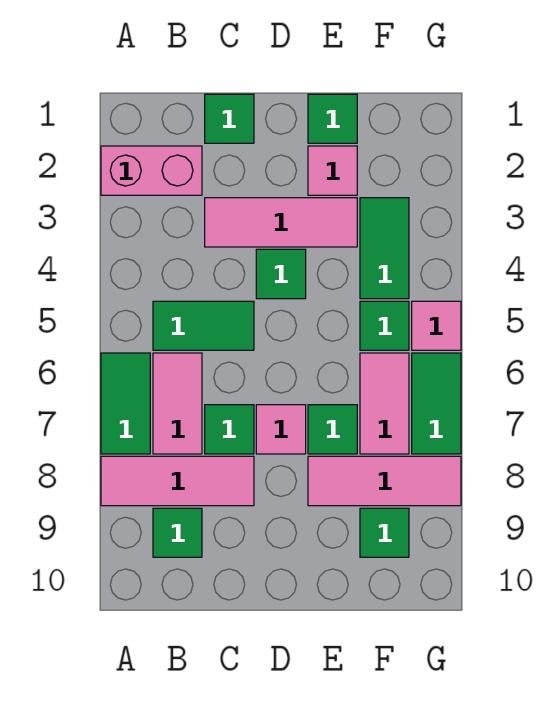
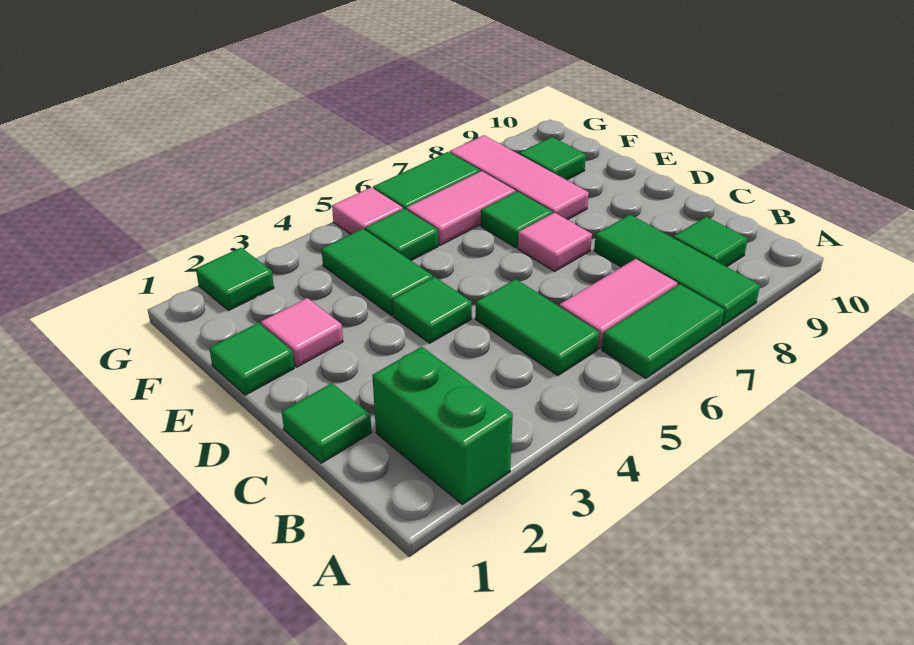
pink brick A2:B2 level 1 -> green brick A2:B2 level 1
pink tile A8:C8 level 1 -> green tile A8:C8 level 1
pink tile C3:E3 level 1 -> none
green tile C7 level 1 -> green tile G2 level 1
green tile F3:F4 level 1 -> green tile E4:F4 level 1

